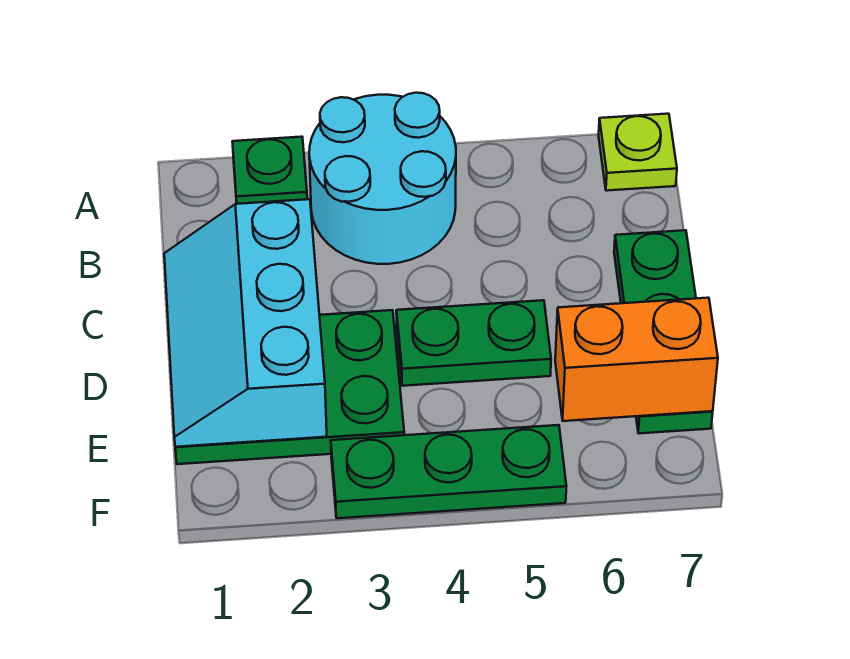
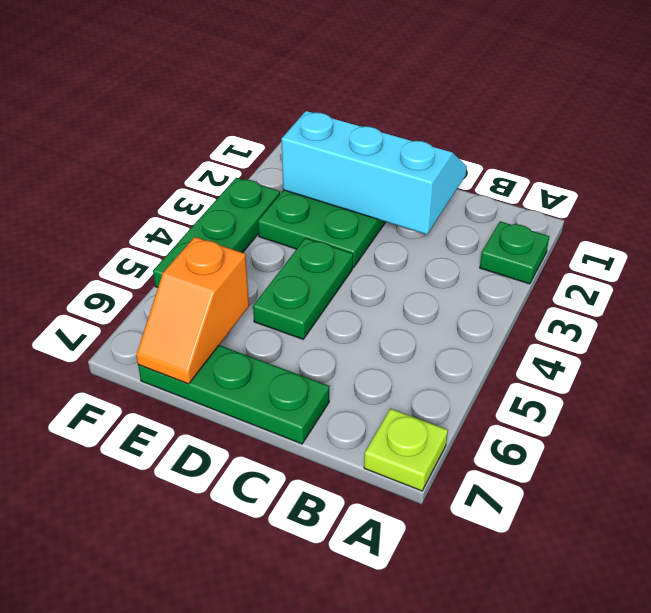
cyan round brick A3:B4 level 1 -> none
orange brick E6:E7 level 2 -> orange slope E6:E7 level 2 top 6

